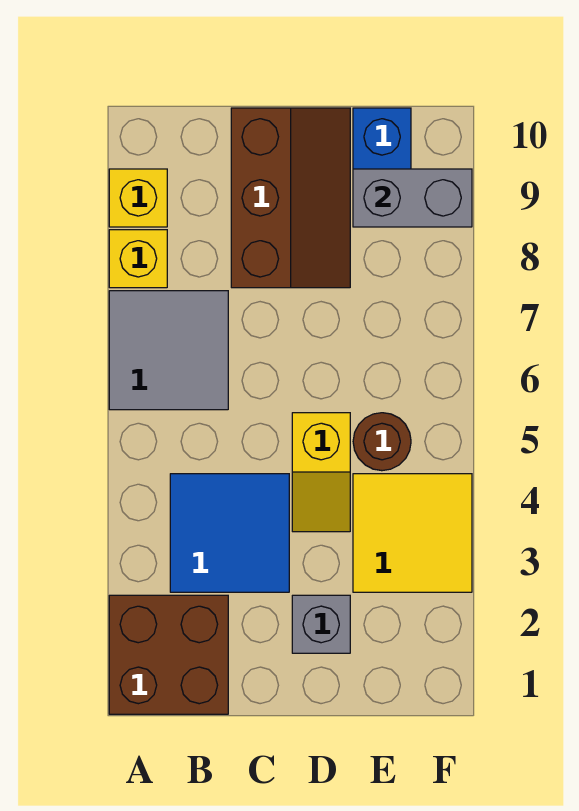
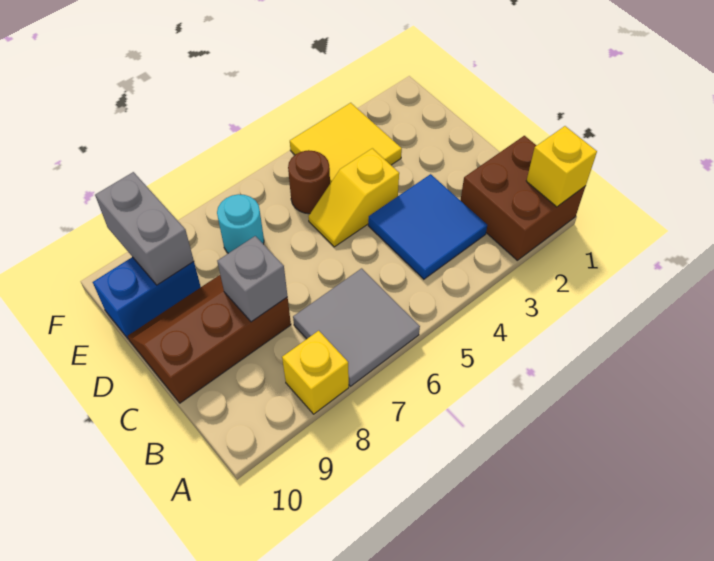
yellow brick A9 level 1 -> yellow brick A1 level 2
grey brick D2 level 1 -> grey brick C8 level 2
yellow slope D4:D5 level 1 top 5 -> yellow slope D4:D5 level 1 top 4
none -> cyan round brick E7 level 1

